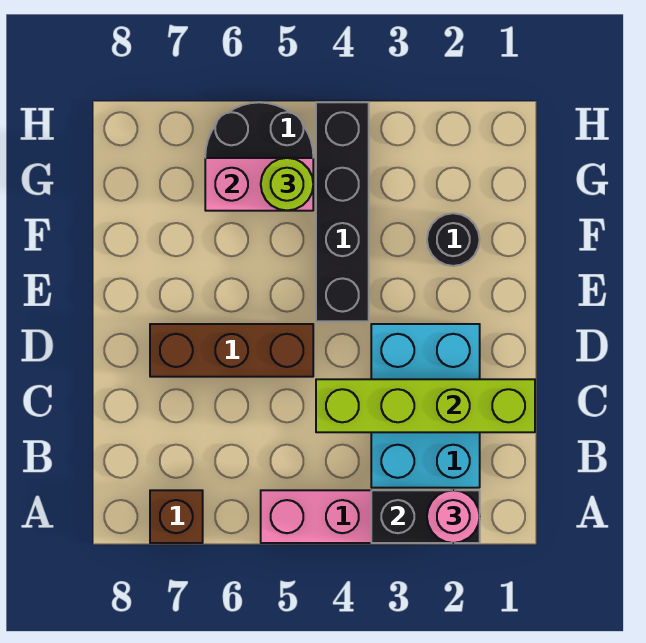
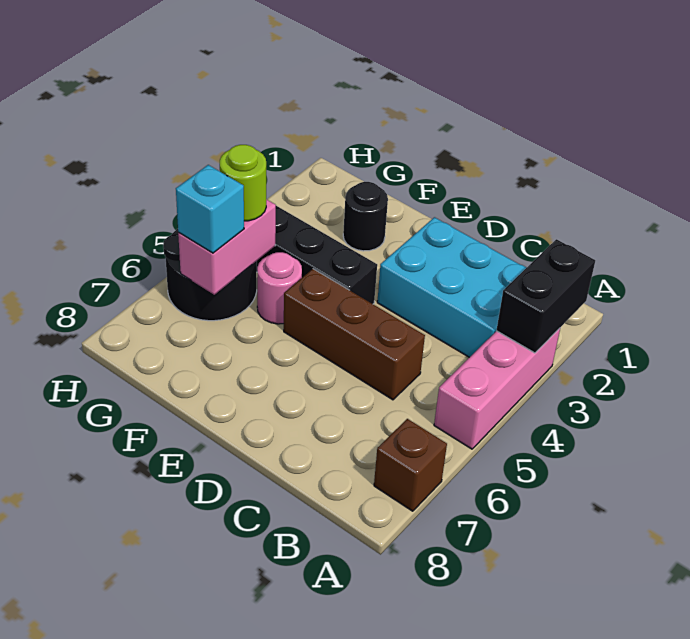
pink round brick A2 level 3 -> pink round brick F5 level 1
lime brick C1:C4 level 2 -> none
brown brick D5:D7 level 1 -> brown brick C5:E5 level 1
none -> cyan brick G6 level 3

